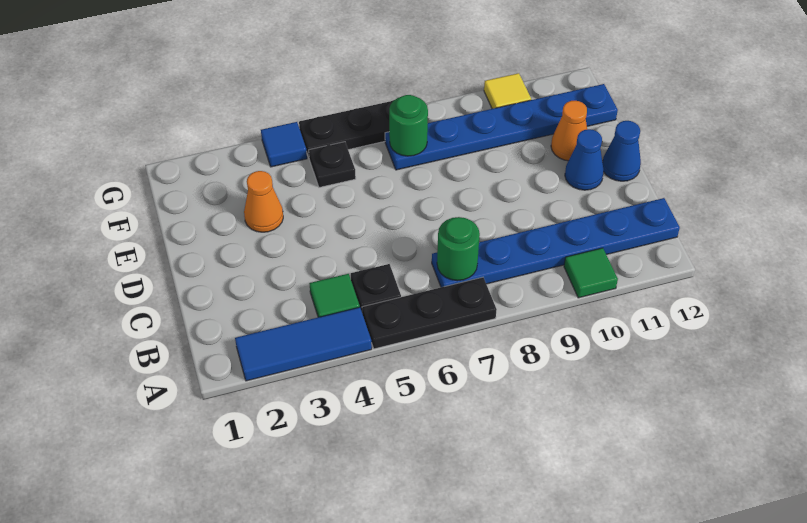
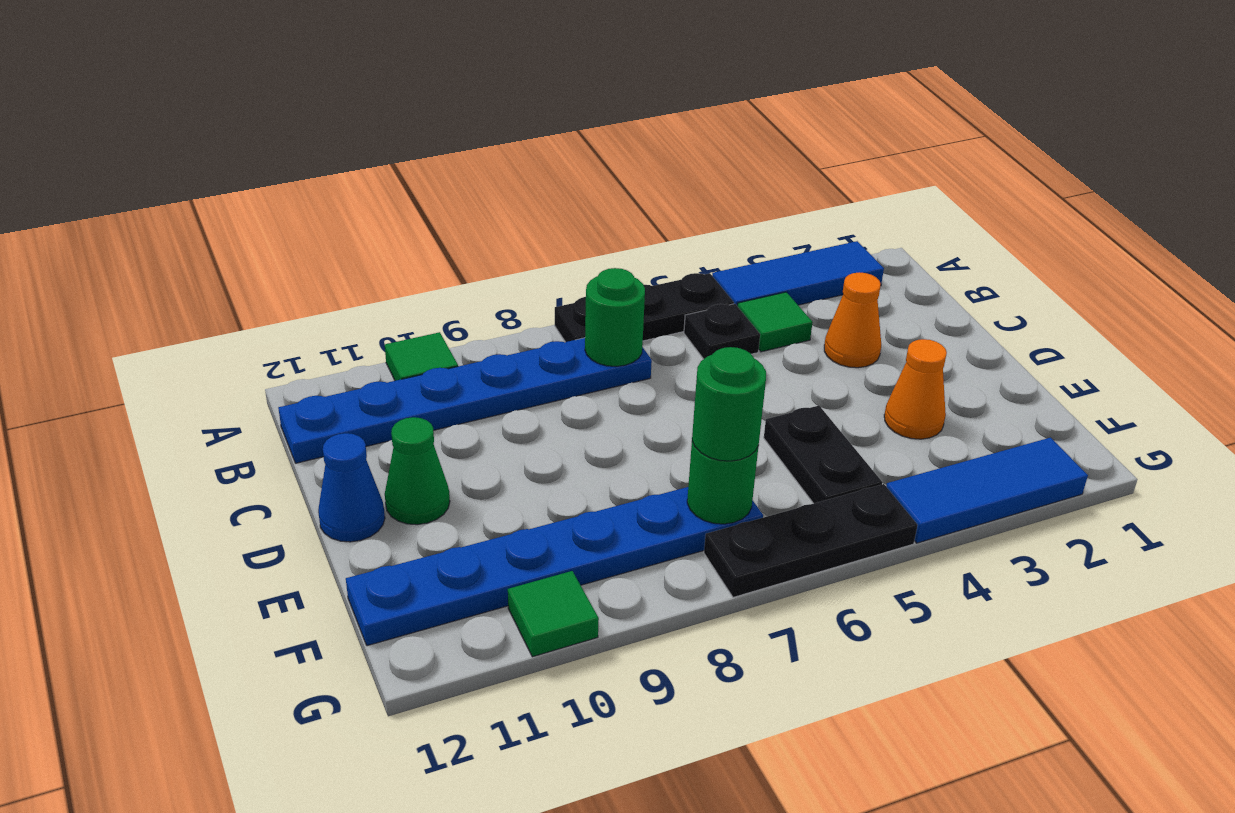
blue cone D11 level 1 -> green cone D11 level 1
orange cone E11 level 1 -> orange cone C3 level 1
black plate F5 level 1 -> black plate E5:F5 level 1
none -> green round brick F7 level 3
blue tile G4 level 1 -> blue tile G2:G4 level 1
yellow tile G10 level 1 -> green tile G10 level 1

